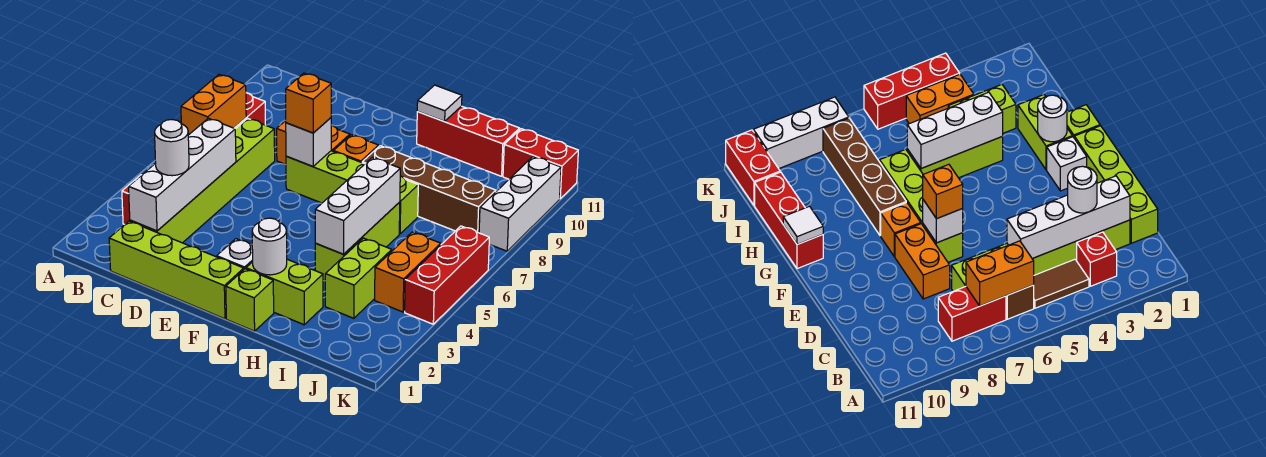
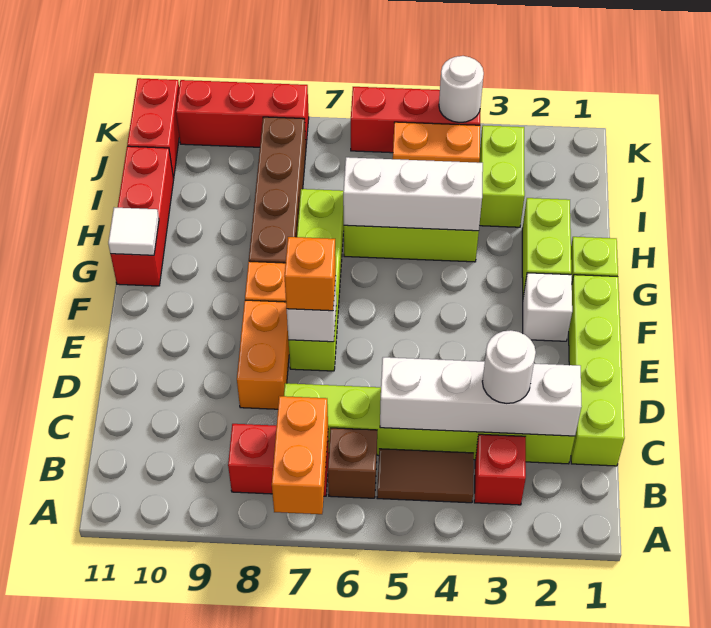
orange brick B6:B7 level 2 -> orange brick A7:B7 level 2
white round brick G2 level 2 -> white round brick K4 level 2
lime brick I3:I4 level 1 -> lime brick I3:J3 level 1
white brick K8:K10 level 1 -> red brick K8:K10 level 1

